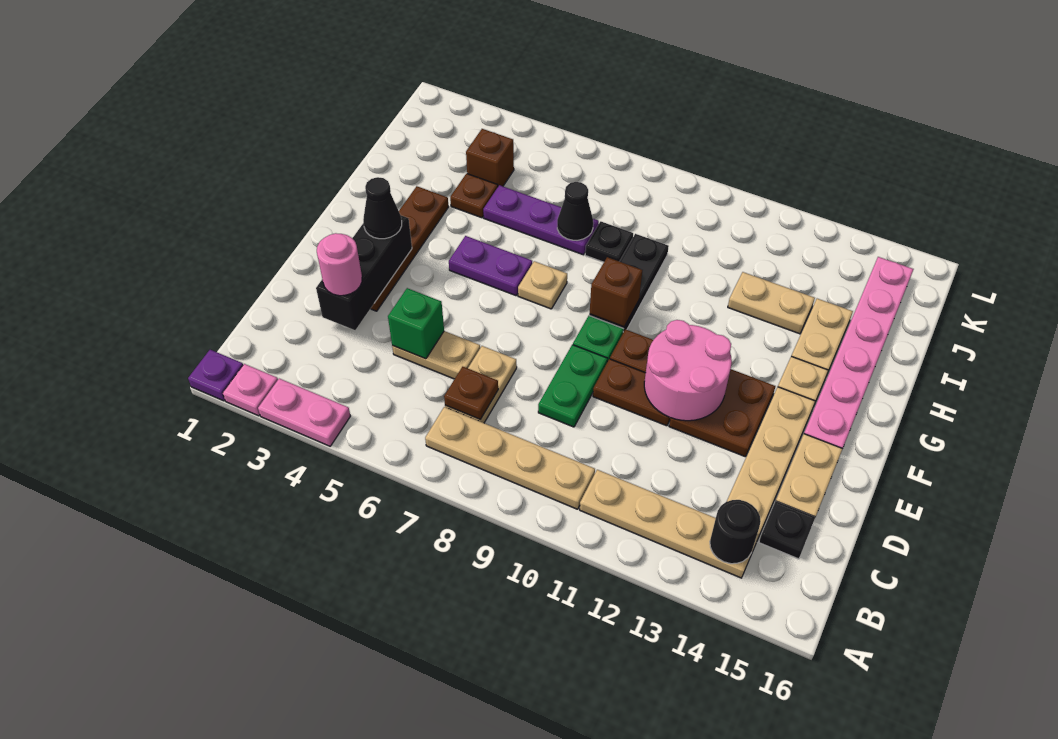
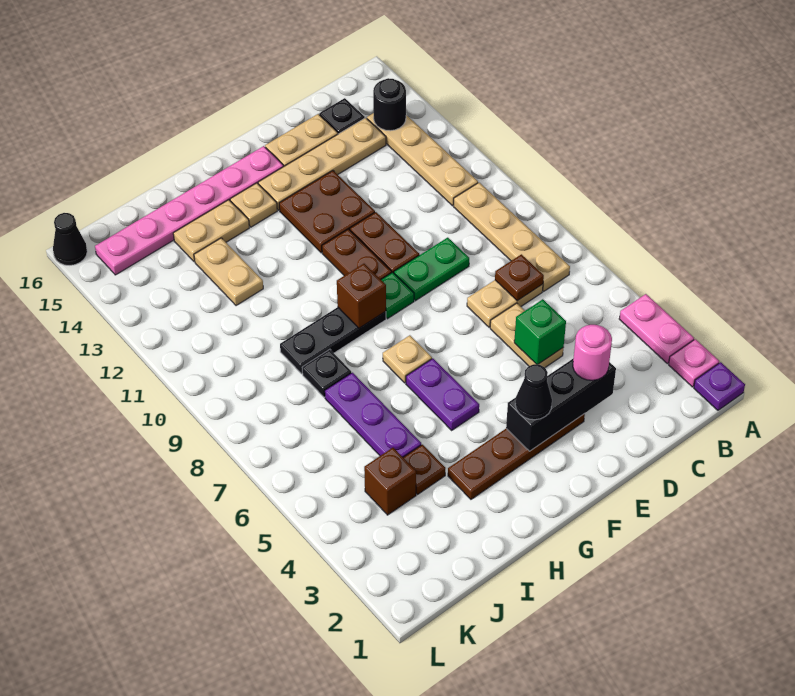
pink round brick E11:F12 level 2 -> none
black cone I7 level 2 -> black cone L16 level 1

